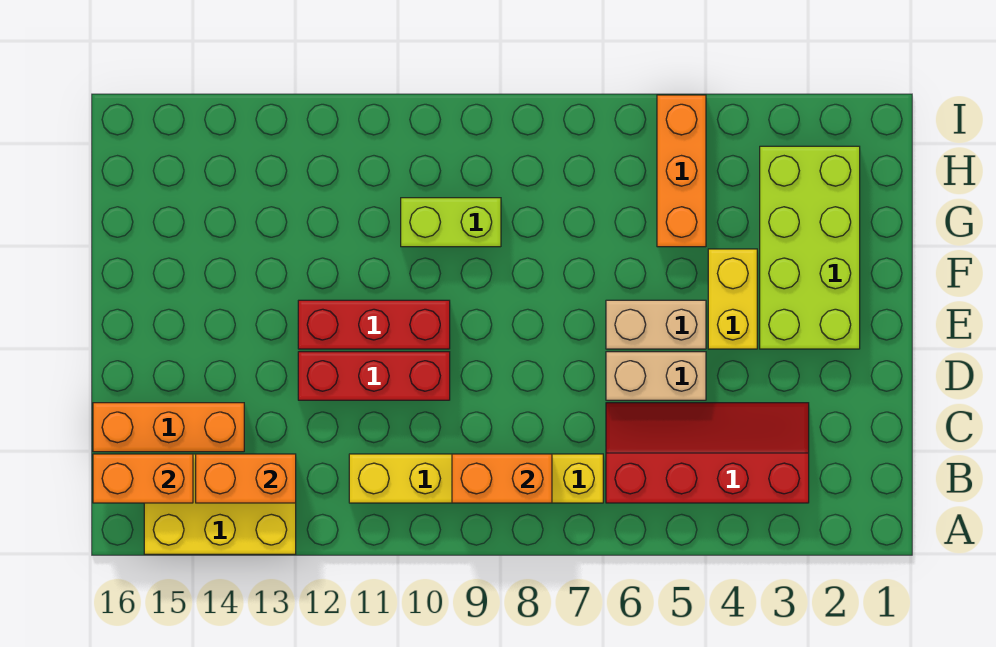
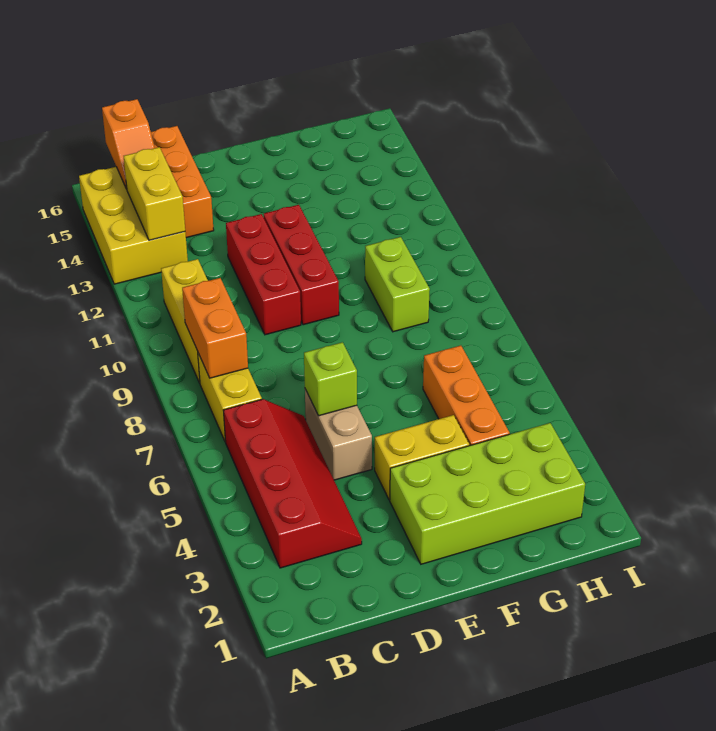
orange brick B13:B14 level 2 -> yellow brick B13:B14 level 2
orange brick B15:B16 level 2 -> orange slope B15:B16 level 2 top 16
none -> lime brick D6 level 2
tan brick E5:E6 level 1 -> none
orange brick G5:I5 level 1 -> orange brick G4:G6 level 1

